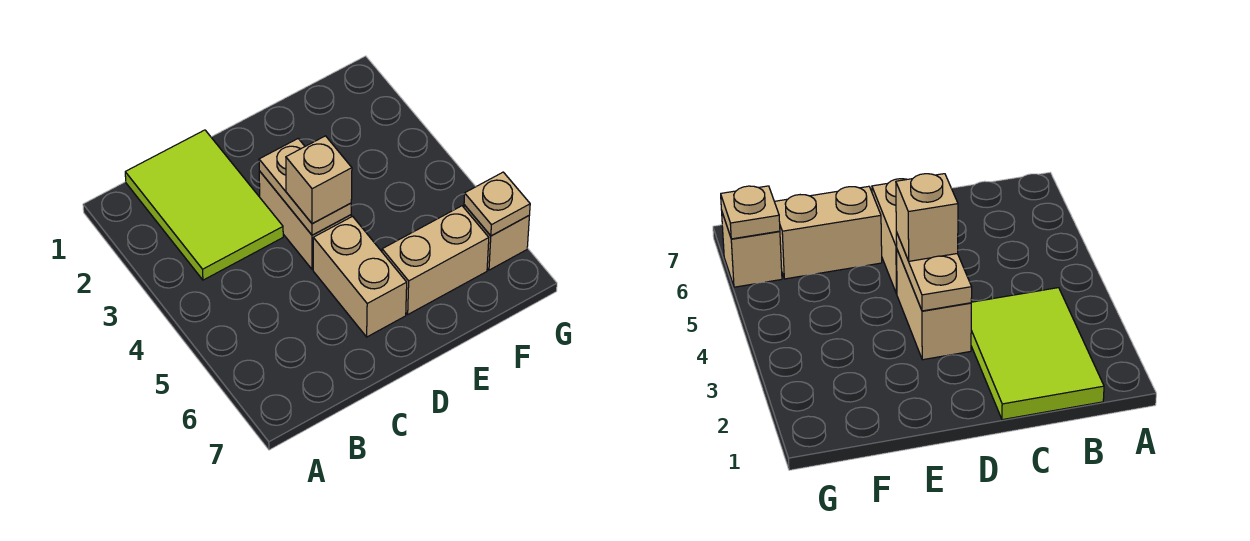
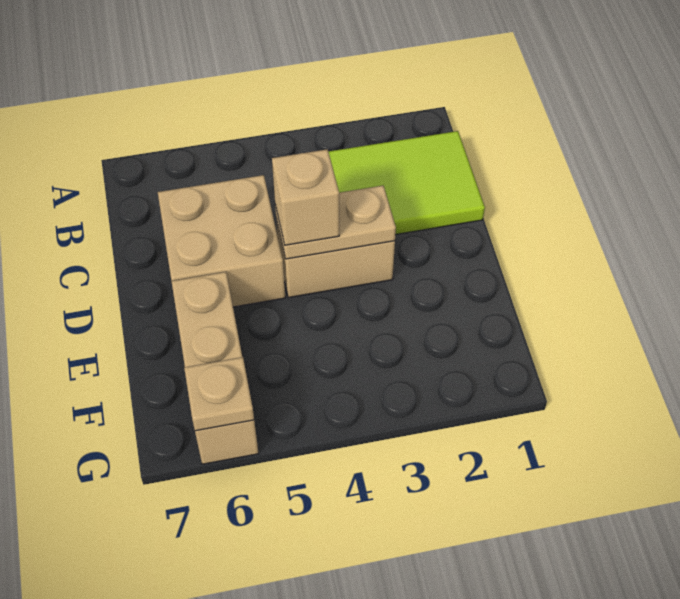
tan brick D5:D6 level 1 -> tan brick C5:D6 level 1

